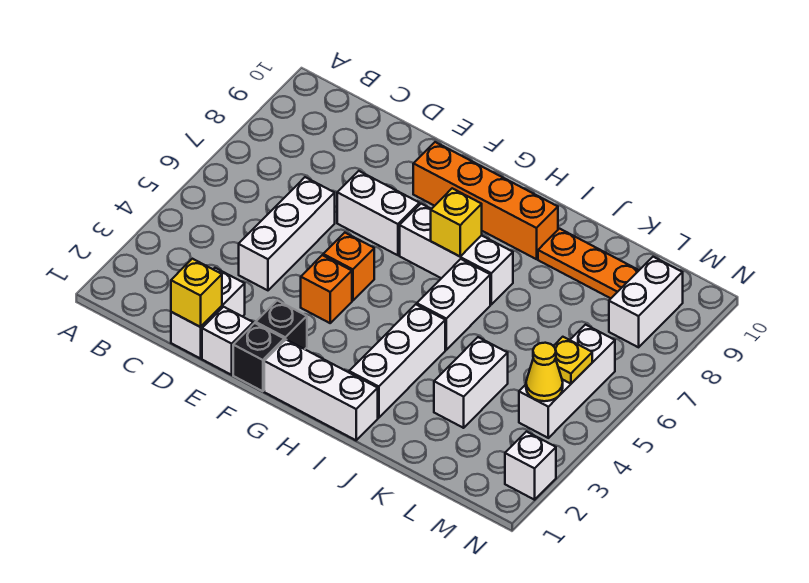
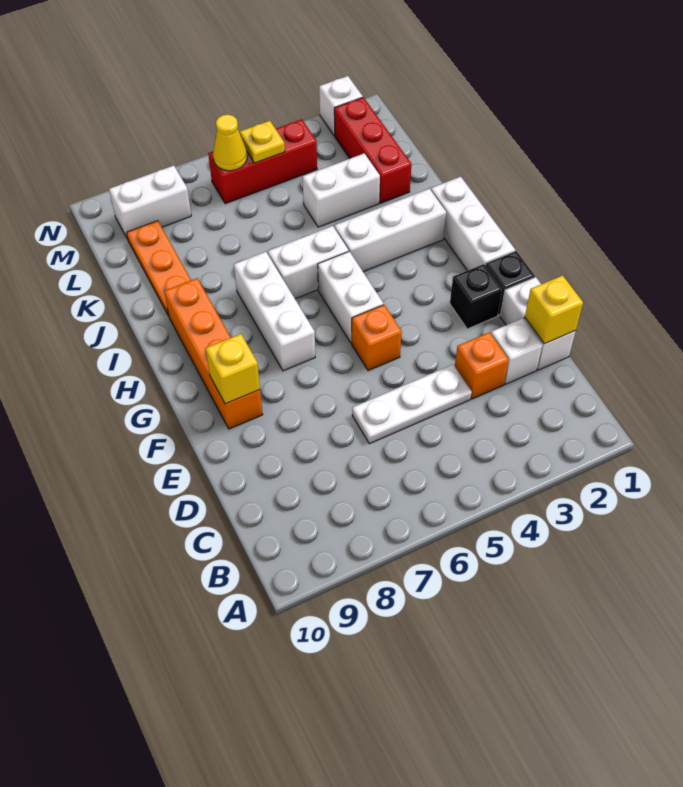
white brick D4:D6 level 1 -> white plate D4:D6 level 1
white brick E7:F7 level 1 -> white brick G5:H5 level 1
orange brick F4 level 1 -> orange brick D3 level 1
yellow brick H7 level 2 -> yellow brick F9 level 2
none -> red brick K2:M2 level 1
white brick M4:M6 level 1 -> red brick M4:M6 level 1
yellow cone M4 level 2 -> yellow cone M6 level 2

